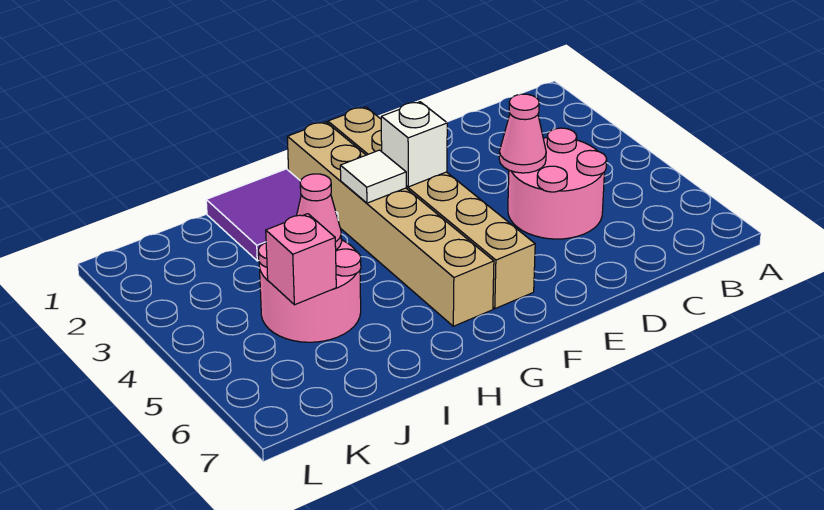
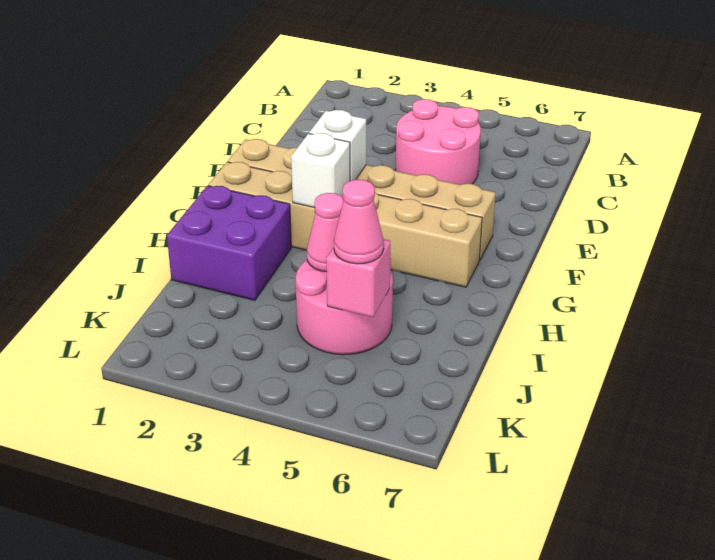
pink cone D4 level 2 -> pink cone J5 level 3
white tile G3 level 2 -> white brick G3 level 2
purple tile H1:I2 level 1 -> purple brick H1:I2 level 1

